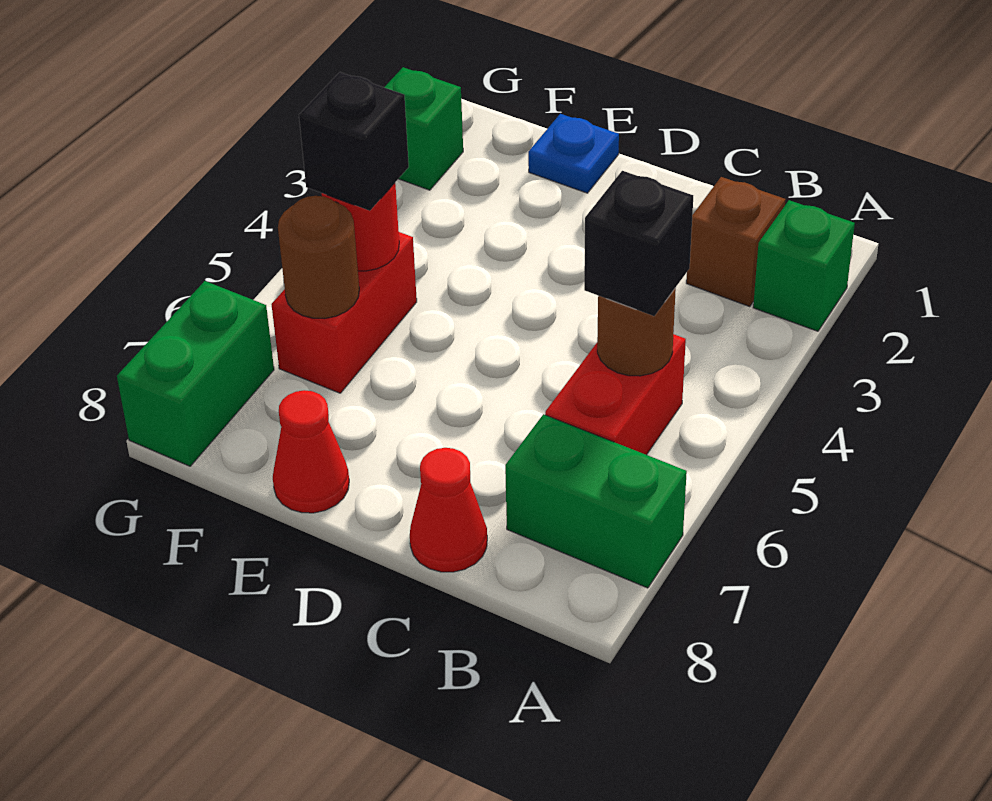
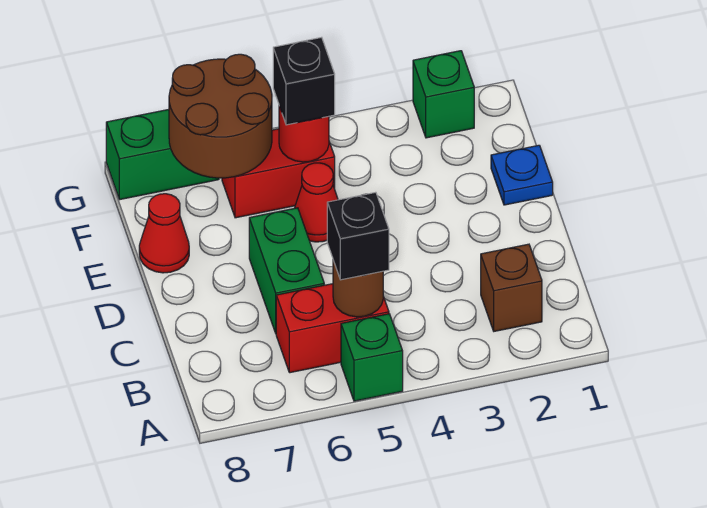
green brick A2 level 1 -> green brick A5 level 1
green brick A7:B7 level 1 -> green brick C6:D6 level 1
red cone C8 level 1 -> red cone E5 level 1
brown round brick F6 level 2 -> brown round brick F6:G7 level 2

